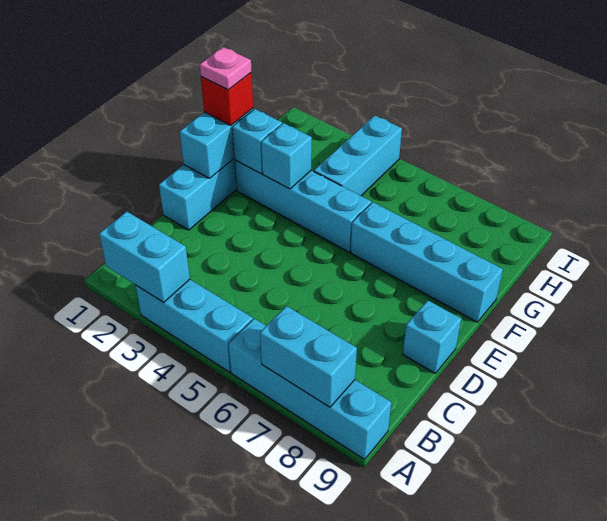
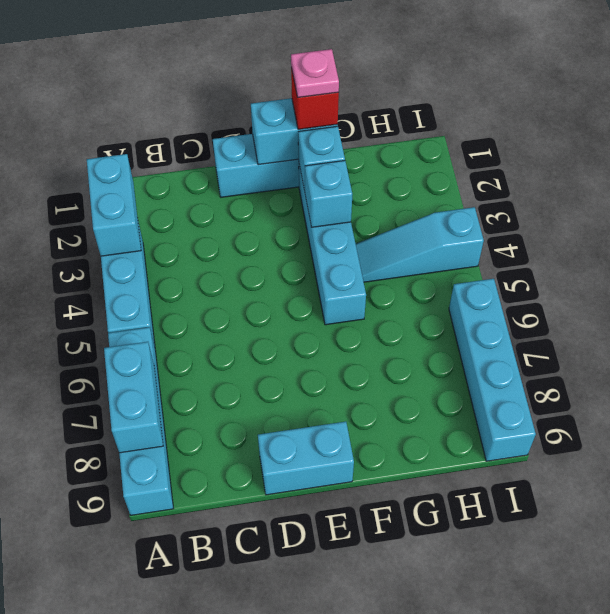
cyan brick D9 level 1 -> cyan brick D9:E9 level 1
cyan brick F6:F9 level 1 -> cyan brick I6:I9 level 1
cyan brick G4:I4 level 1 -> cyan slope G4:I4 level 1 top I

